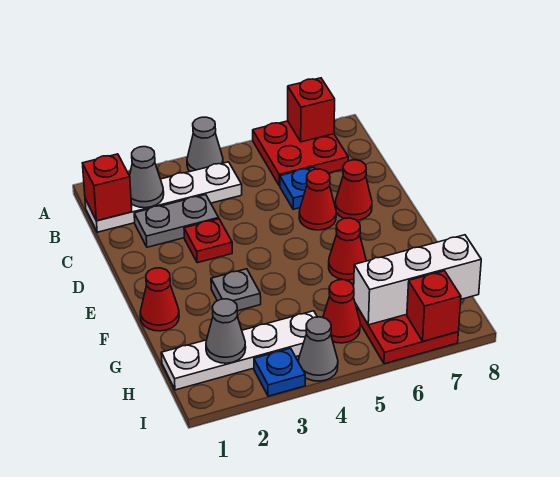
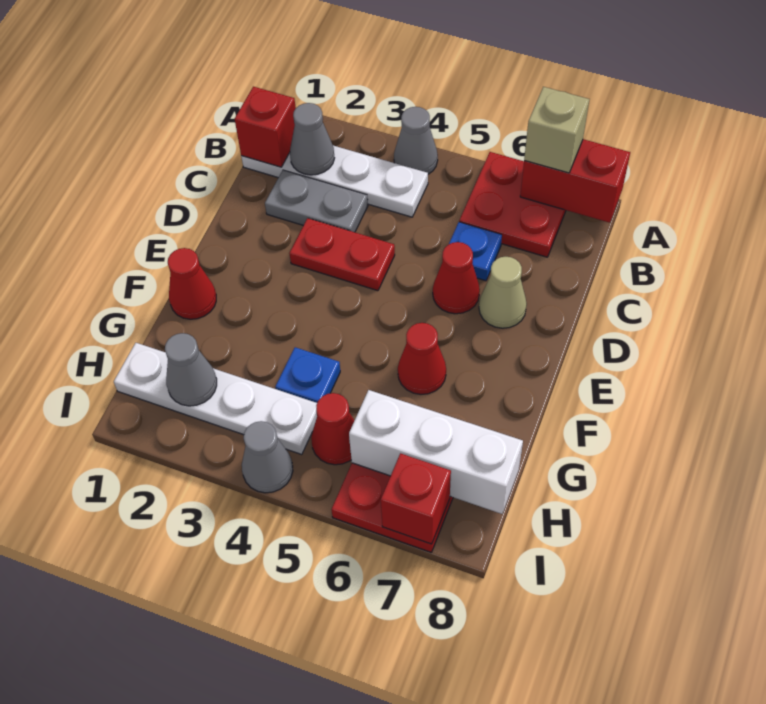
red brick A7 level 2 -> red brick A7:A8 level 2
none -> tan brick A7 level 3
red plate D3 level 1 -> red plate D3:D4 level 1
red cone D7 level 1 -> tan cone D7 level 1
grey plate F3 level 1 -> none
blue plate I3 level 1 -> blue plate G4 level 1

